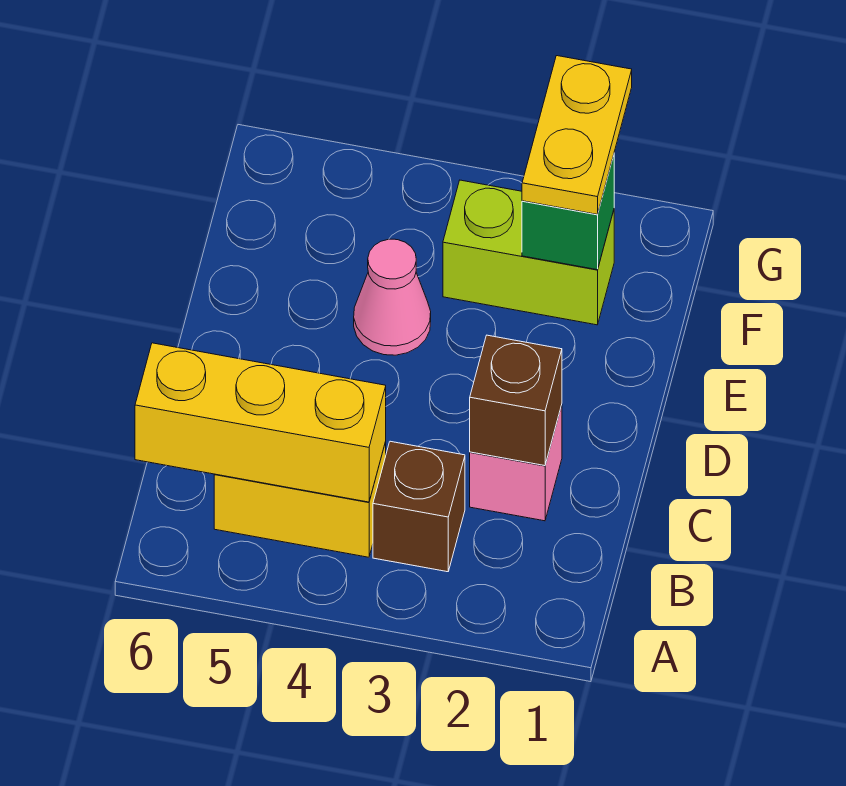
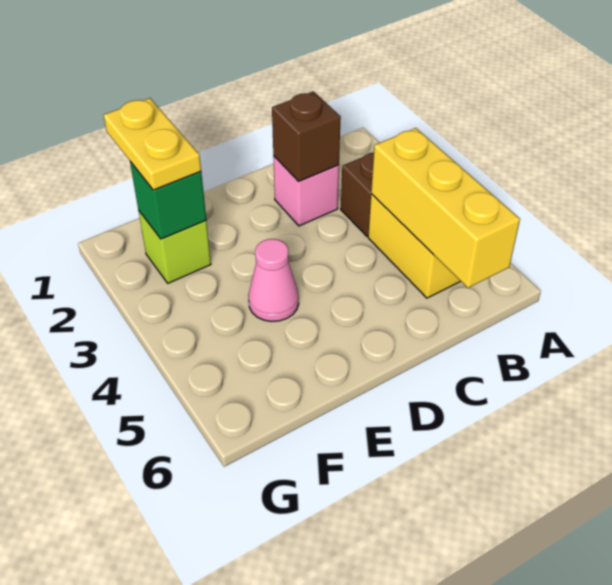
lime brick F2:F3 level 1 -> lime brick F2 level 1
yellow plate F2:G2 level 3 -> yellow plate F1:F2 level 3

